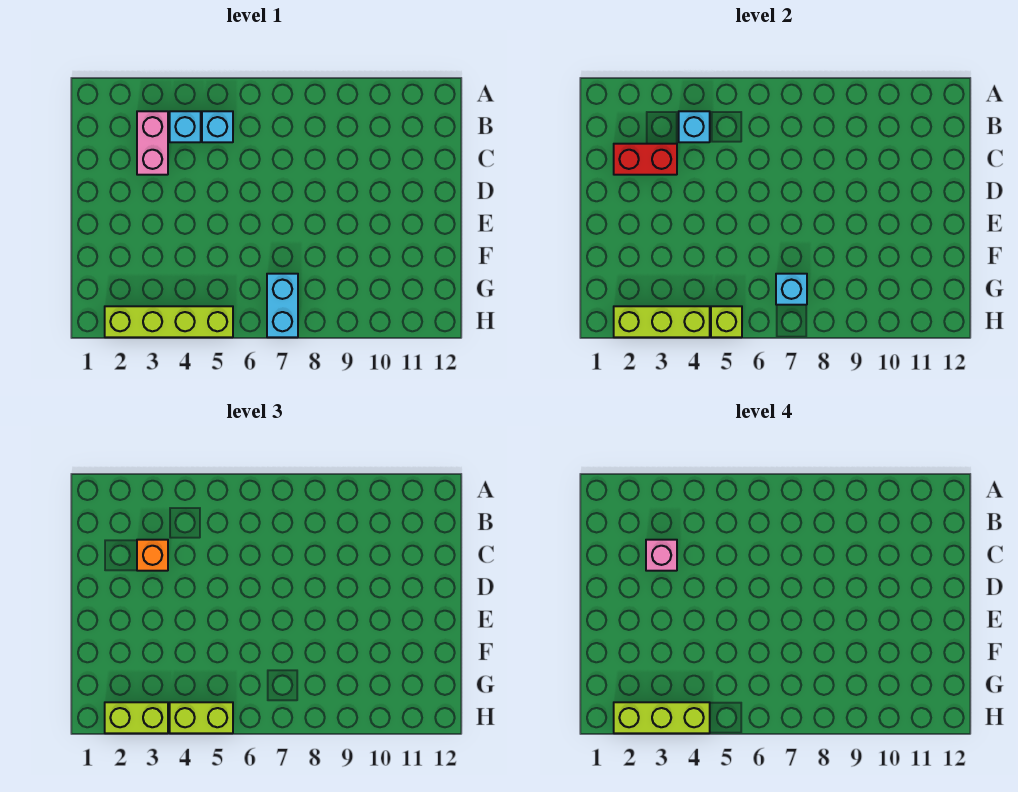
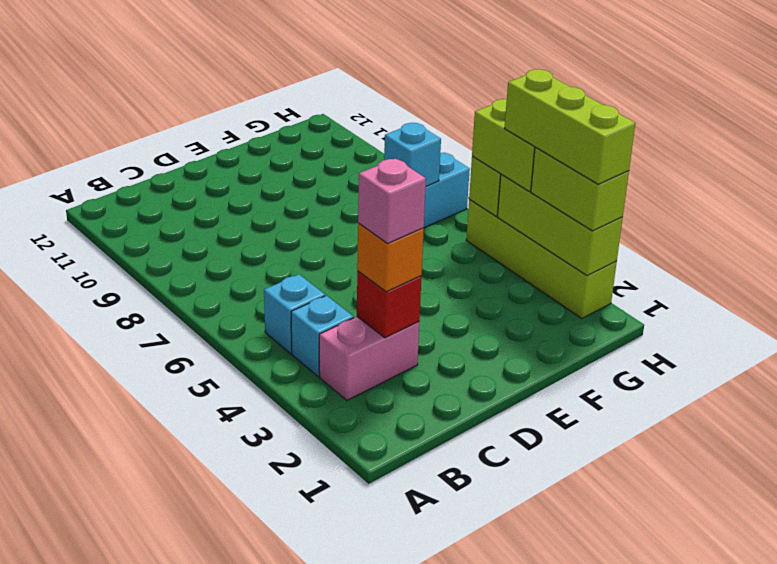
cyan brick B4 level 2 -> none
red brick C2:C3 level 2 -> red brick C3 level 2

